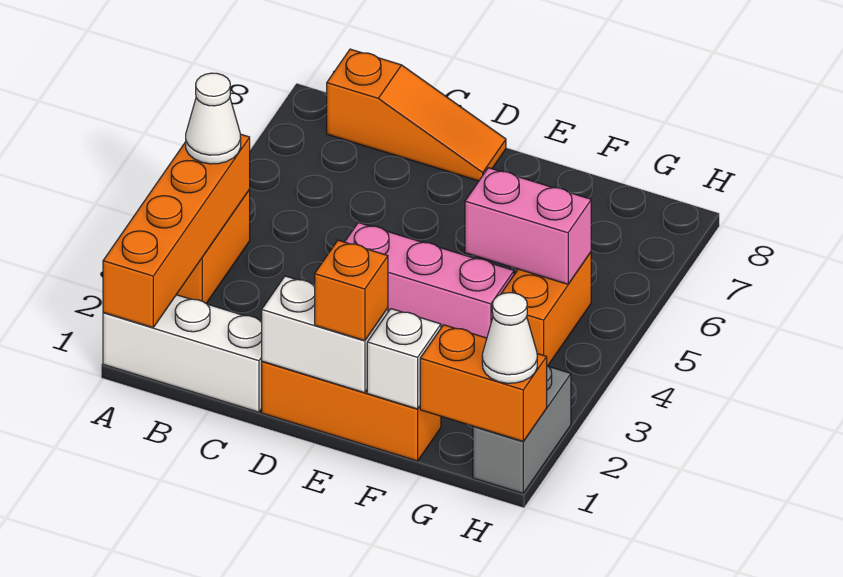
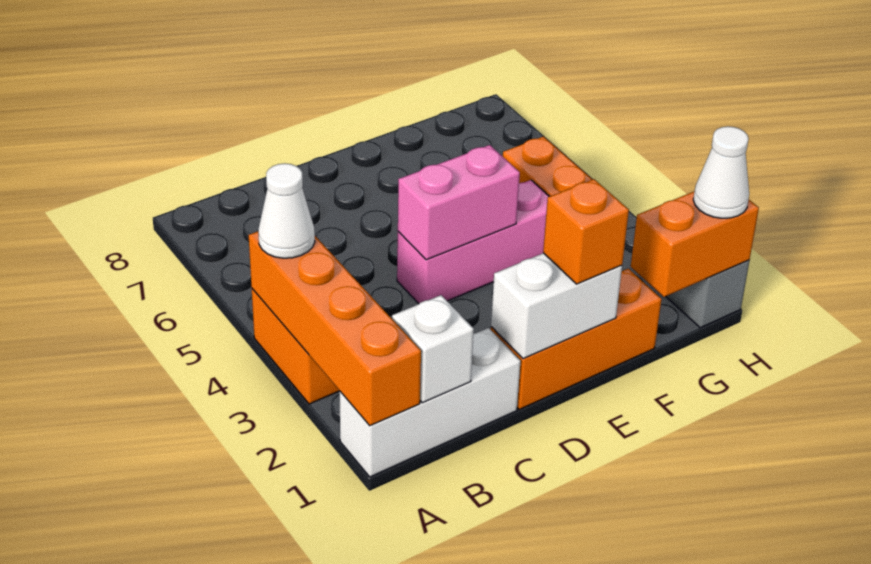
orange slope B8:D8 level 1 top B -> none
white brick F1 level 2 -> white brick B1 level 2
pink brick F5:G5 level 2 -> pink brick D4:E4 level 2

